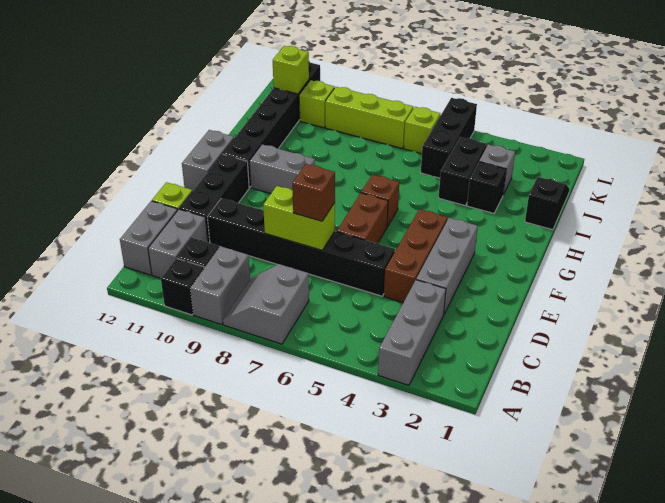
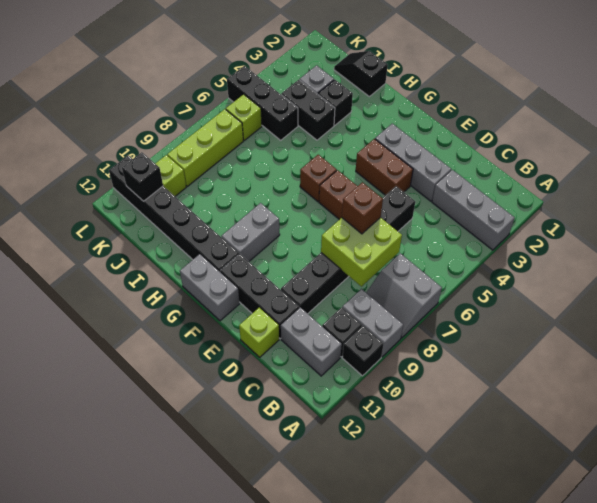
grey brick B12:C12 level 1 -> none
brown brick D4:F4 level 1 -> brown brick E4:F4 level 1
lime brick D7:D8 level 2 -> lime brick C7:D8 level 2
lime brick K11 level 2 -> black brick K11 level 2

